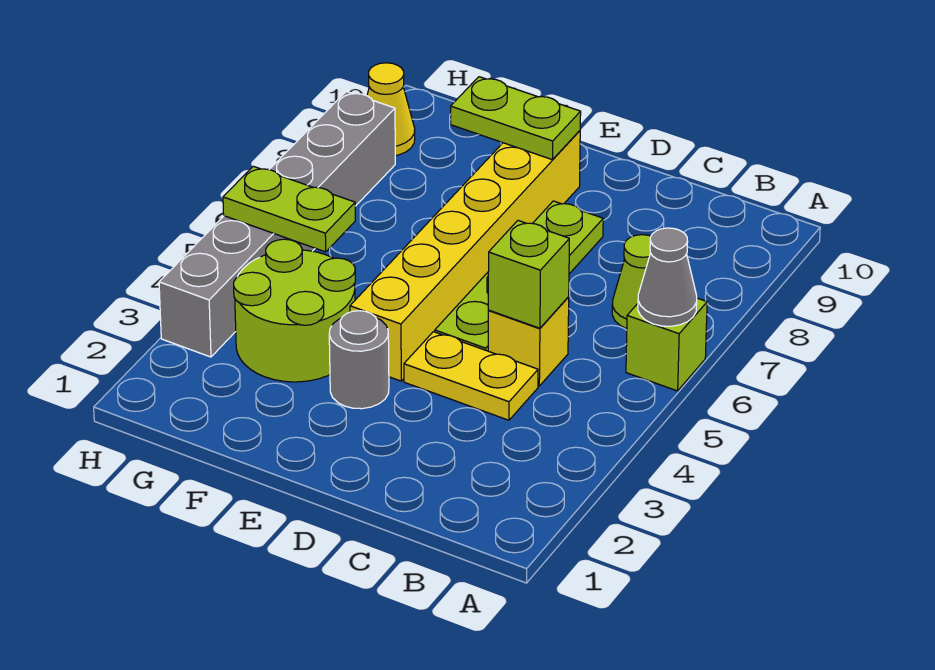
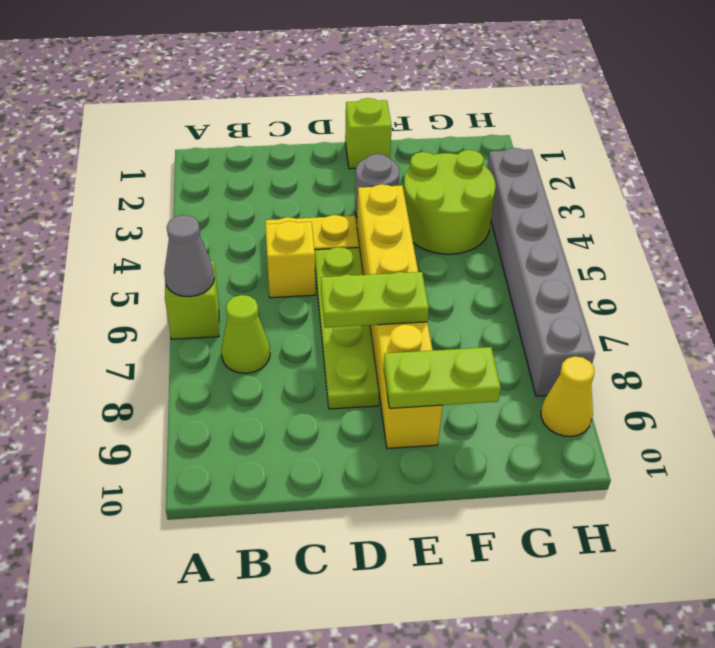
lime brick C5 level 2 -> lime brick E1 level 1
lime plate G5:H5 level 2 -> lime plate D7:E7 level 2

